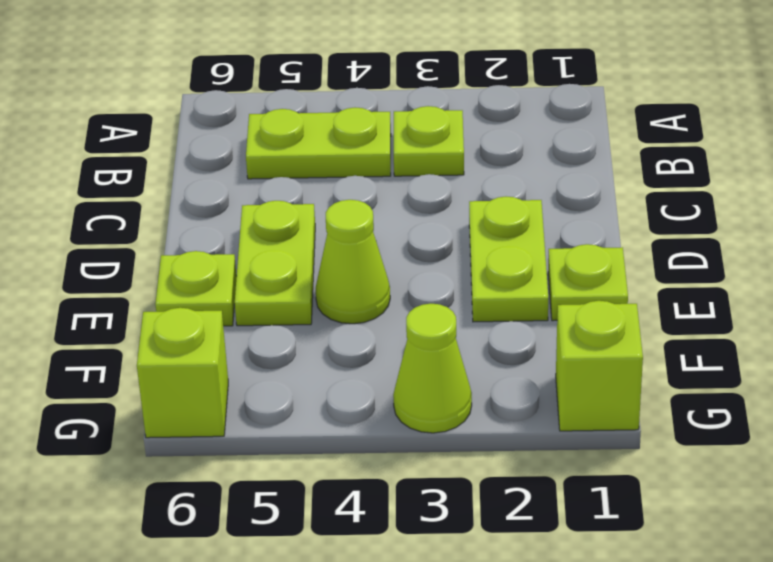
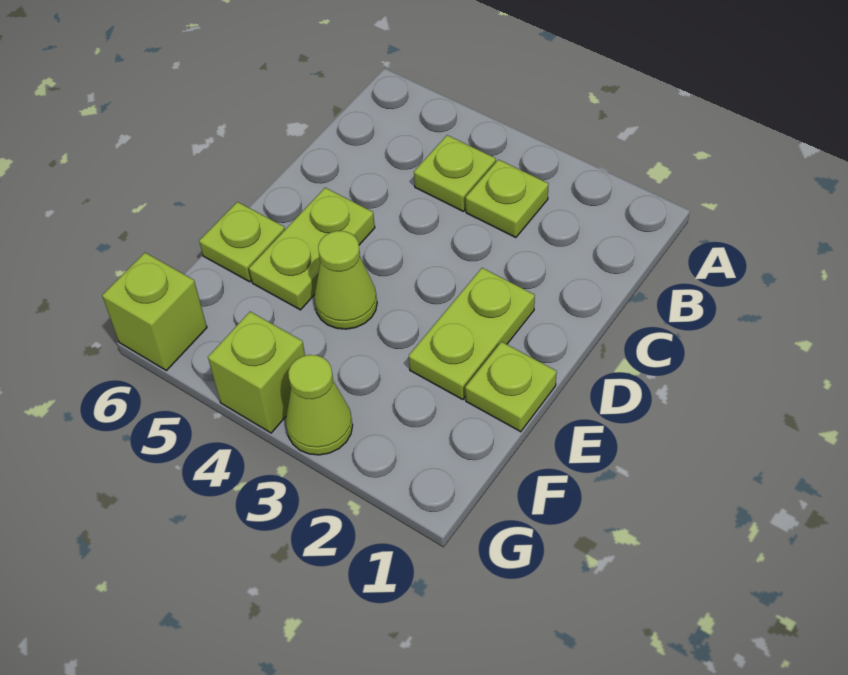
lime plate B4:B5 level 1 -> lime plate B4 level 1
lime brick G1 level 1 -> lime brick G4 level 1

